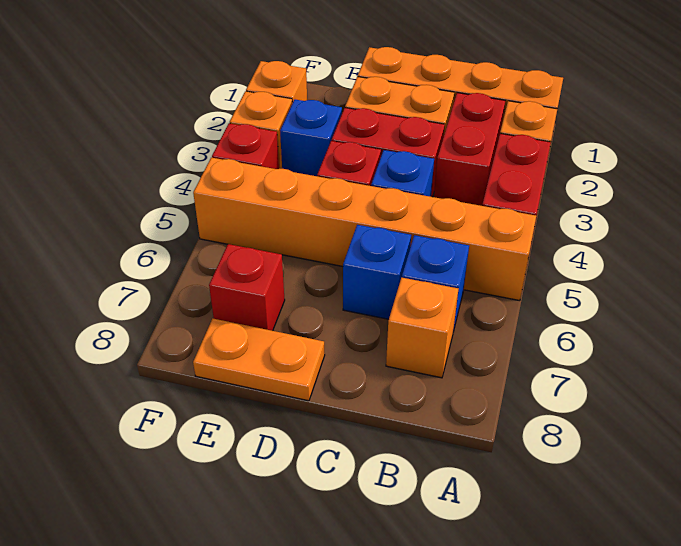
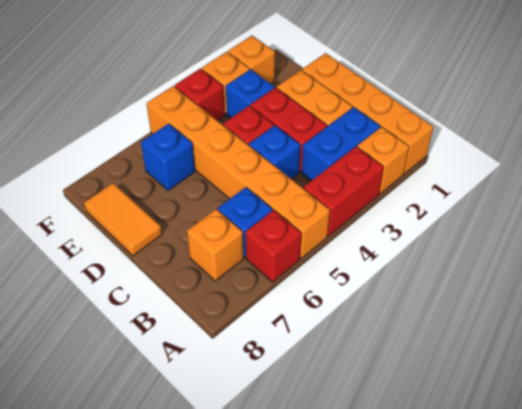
red brick B2:B3 level 1 -> blue brick B2:B3 level 1
blue brick C6 level 1 -> blue brick E6 level 1
orange plate D8:E8 level 1 -> orange tile D8:E8 level 1
red brick E7 level 1 -> red brick A6 level 1

